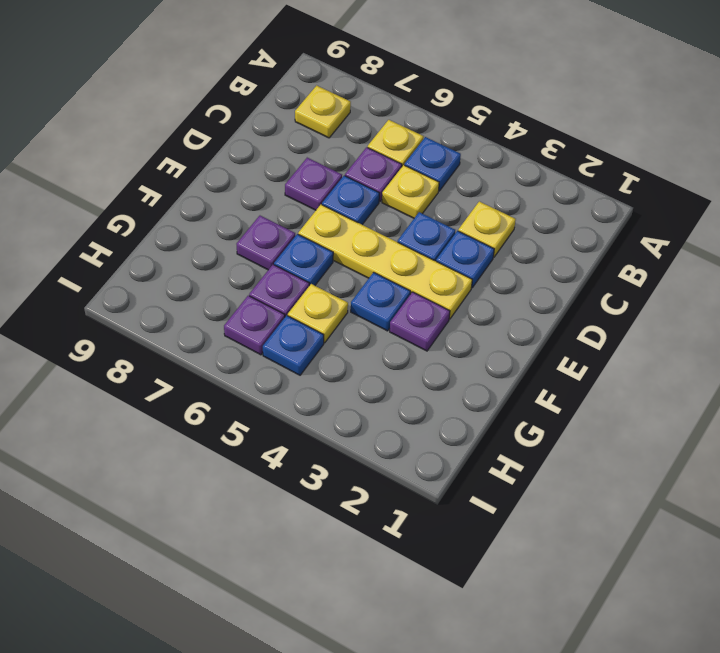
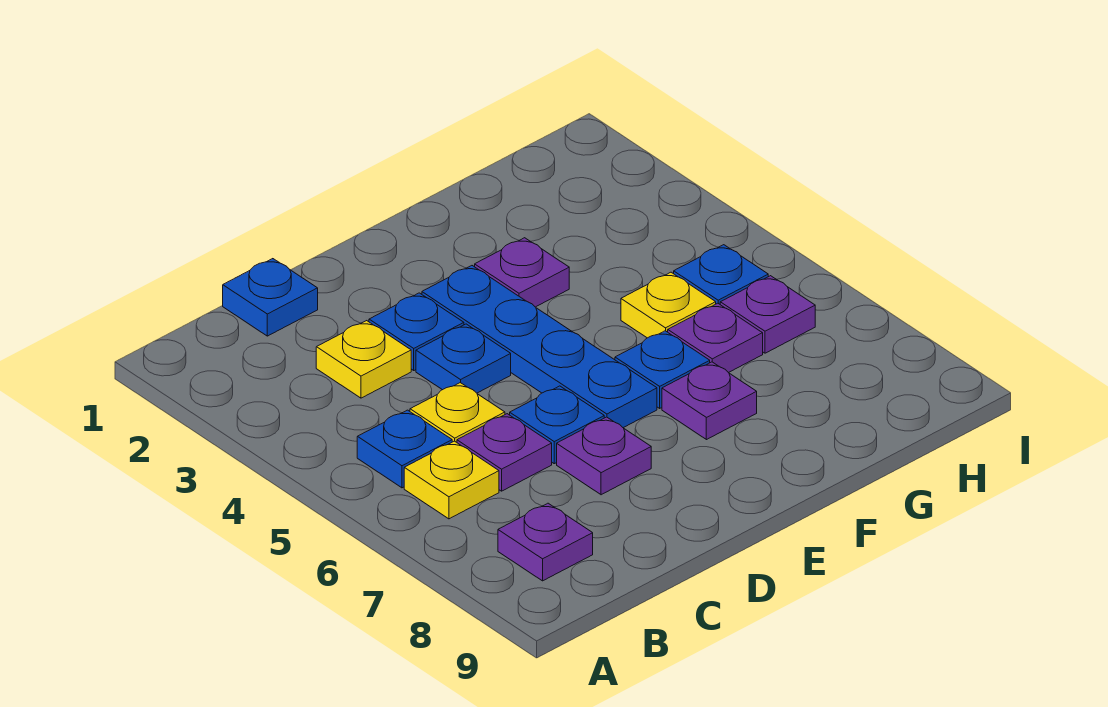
yellow plate B8 level 1 -> purple plate B8 level 1
yellow plate E3:E6 level 1 -> blue plate E3:E6 level 1
blue plate F4 level 1 -> blue plate C1 level 1

